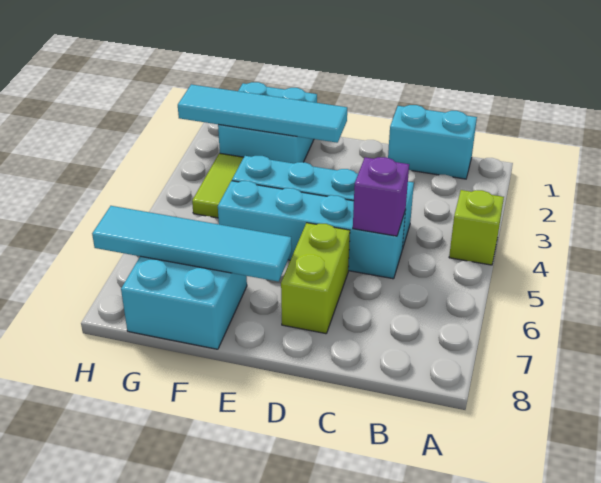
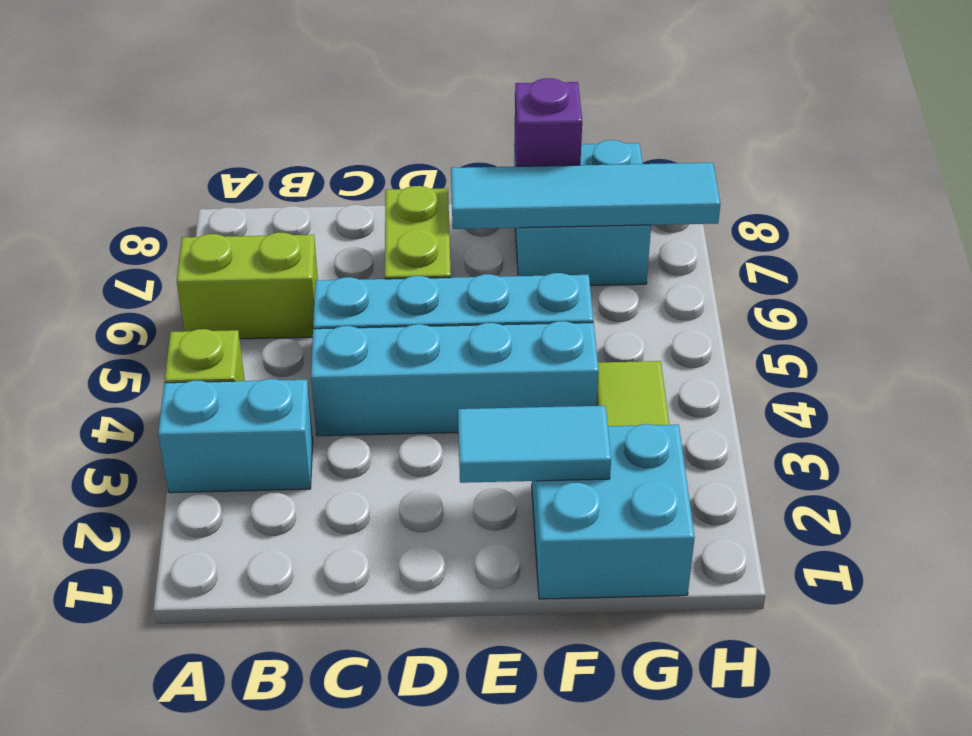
none -> lime brick A6:B6 level 1
cyan brick B1:C1 level 1 -> cyan brick A3:B3 level 1
purple brick C5 level 2 -> purple brick F8 level 2
cyan tile E2:H2 level 2 -> cyan tile E2:F2 level 2

